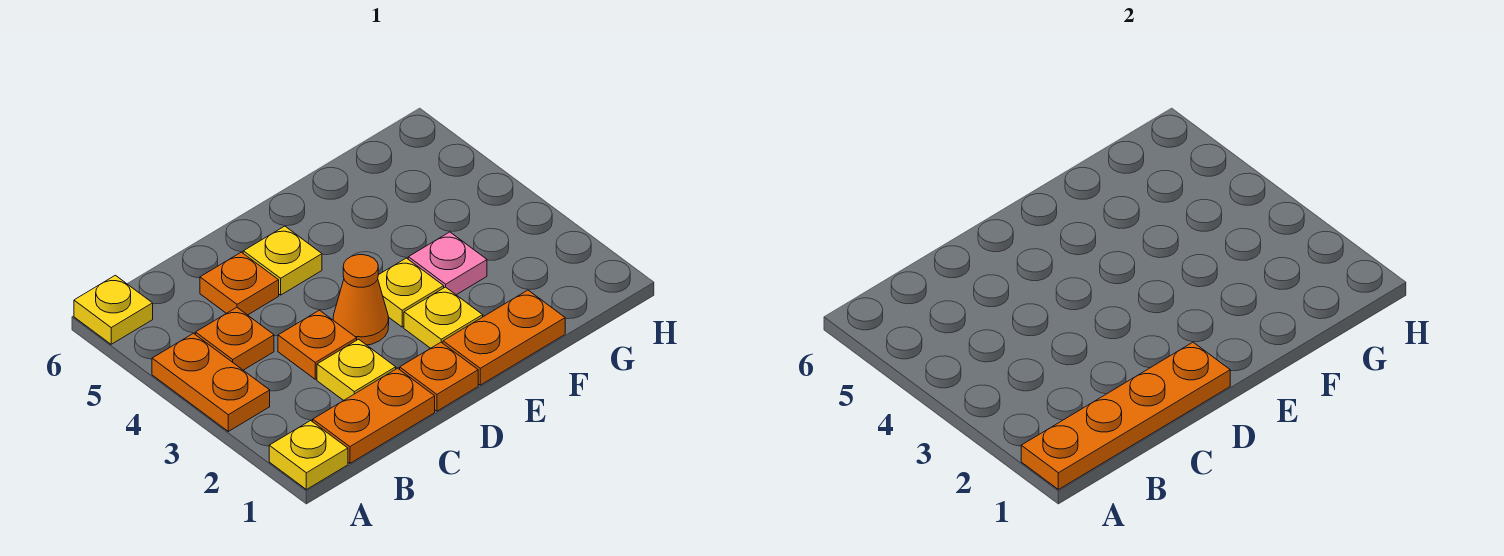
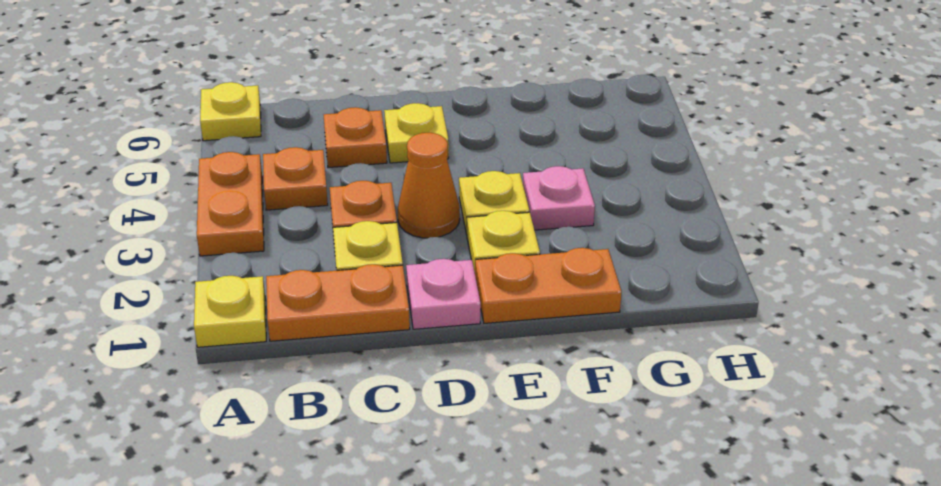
orange plate A1:D1 level 2 -> none
orange plate D1 level 1 -> pink plate D1 level 1

